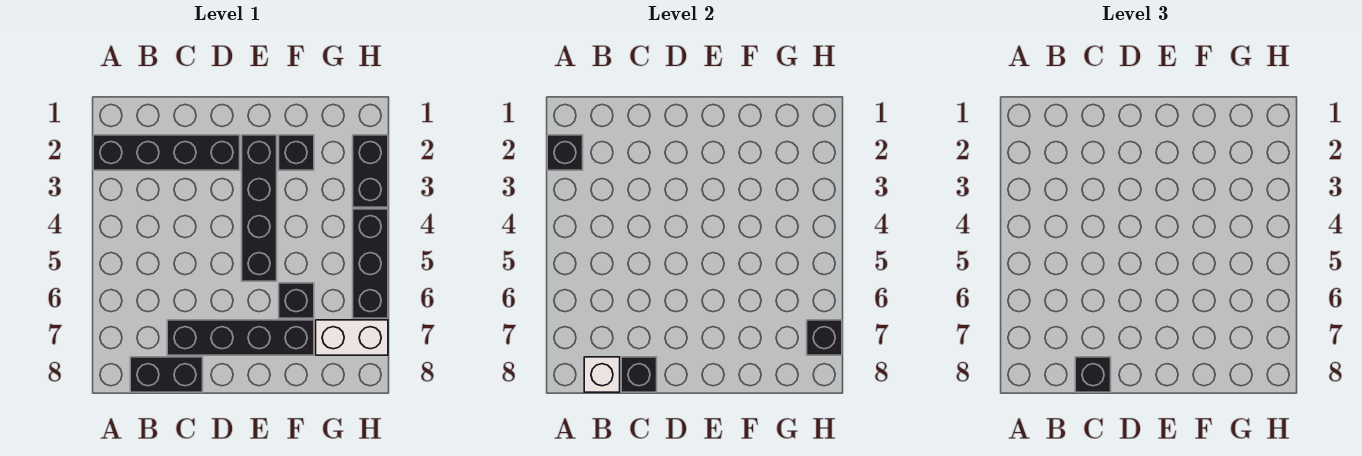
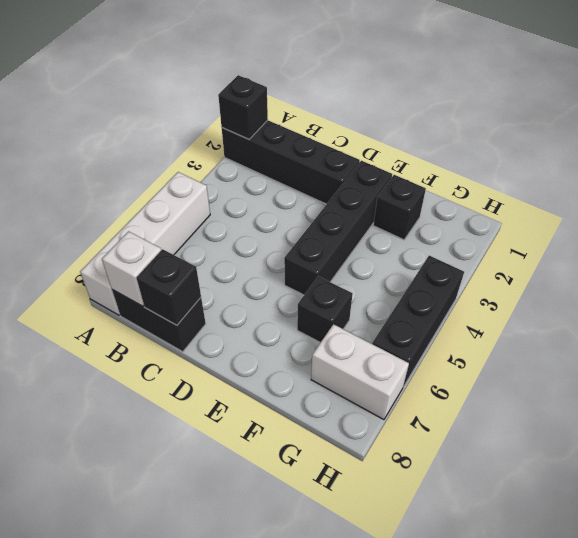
none -> white brick A5:A8 level 1
black brick C7:F7 level 1 -> none
black brick C8 level 3 -> none
black brick H2:H3 level 1 -> none
black brick H7 level 2 -> none

